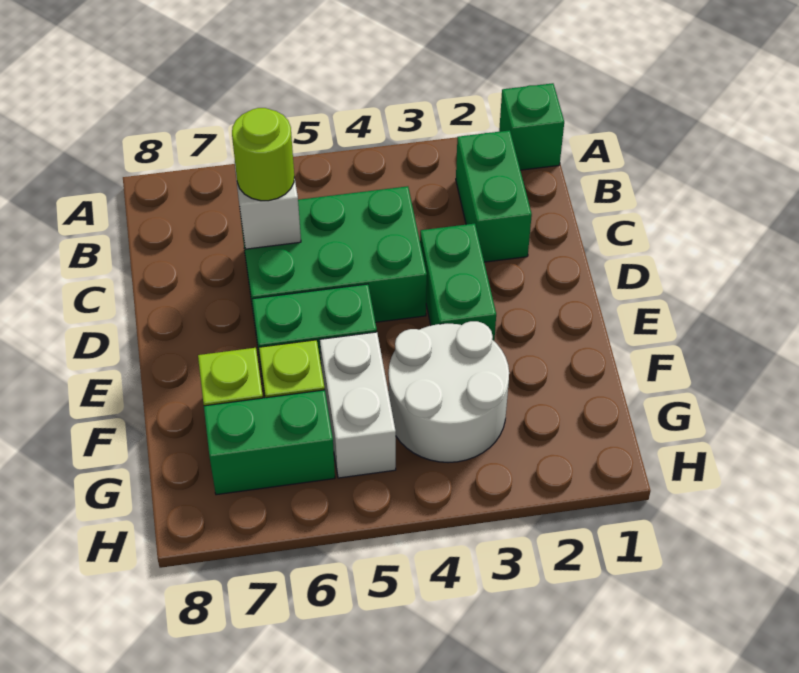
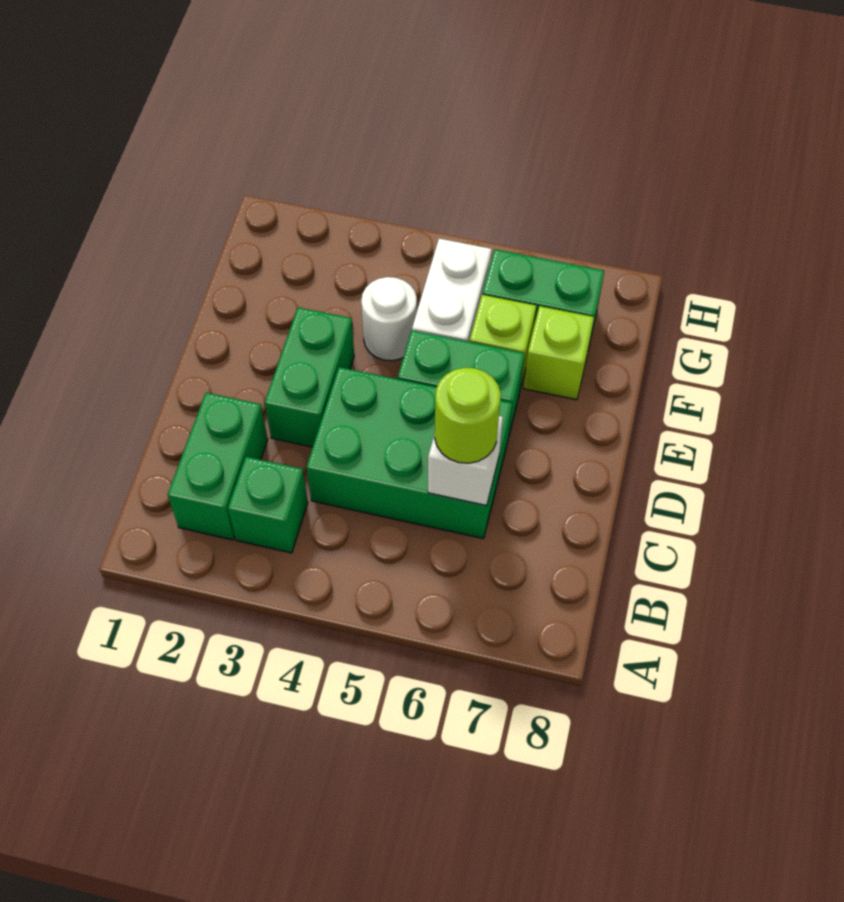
green brick A1 level 1 -> green brick B3 level 1
white round brick F3:G4 level 1 -> white round brick F4 level 1

